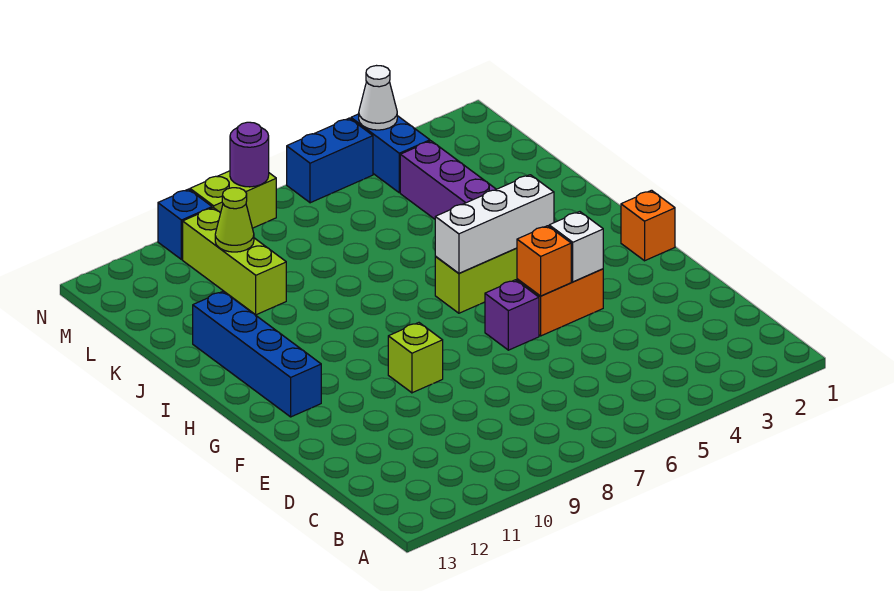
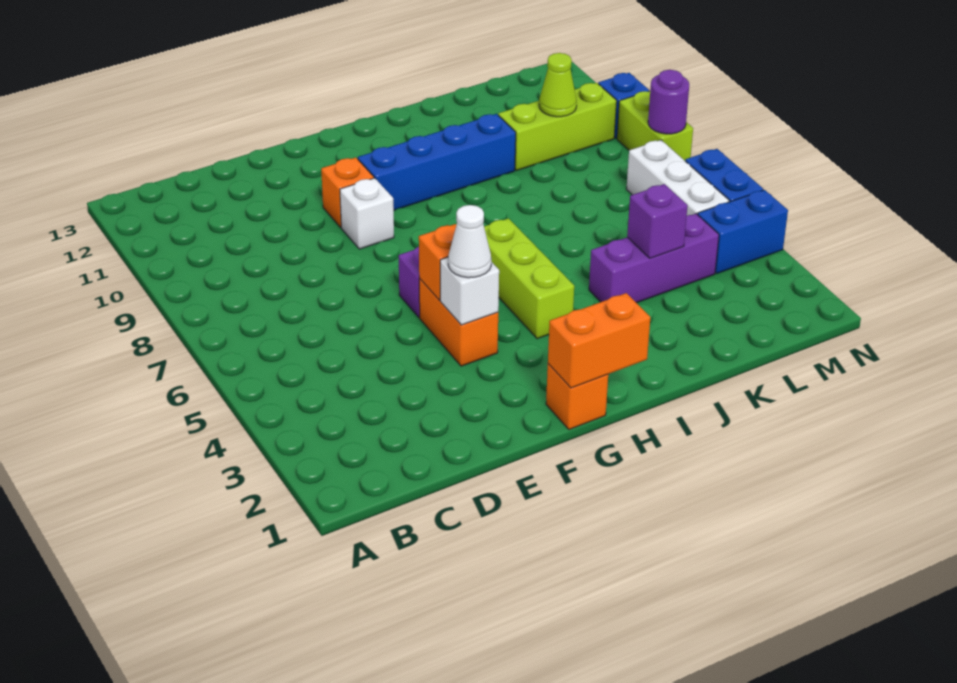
lime brick F9 level 1 -> white brick F9 level 1
none -> orange brick F10 level 1
none -> orange brick G1:H1 level 2
blue brick G12:J12 level 1 -> blue brick G10:J10 level 1
white brick H4:H6 level 2 -> white brick M5:M7 level 1
none -> purple brick K4 level 2
white cone N4 level 2 -> white cone F4 level 3

